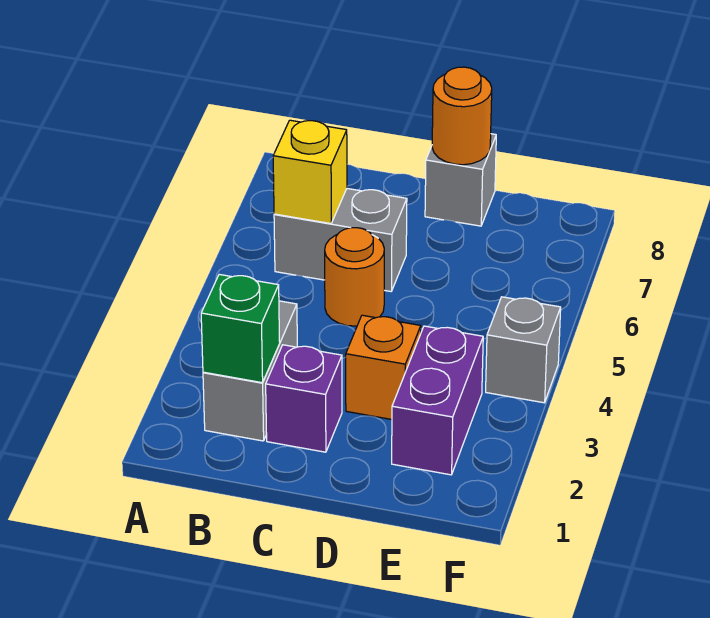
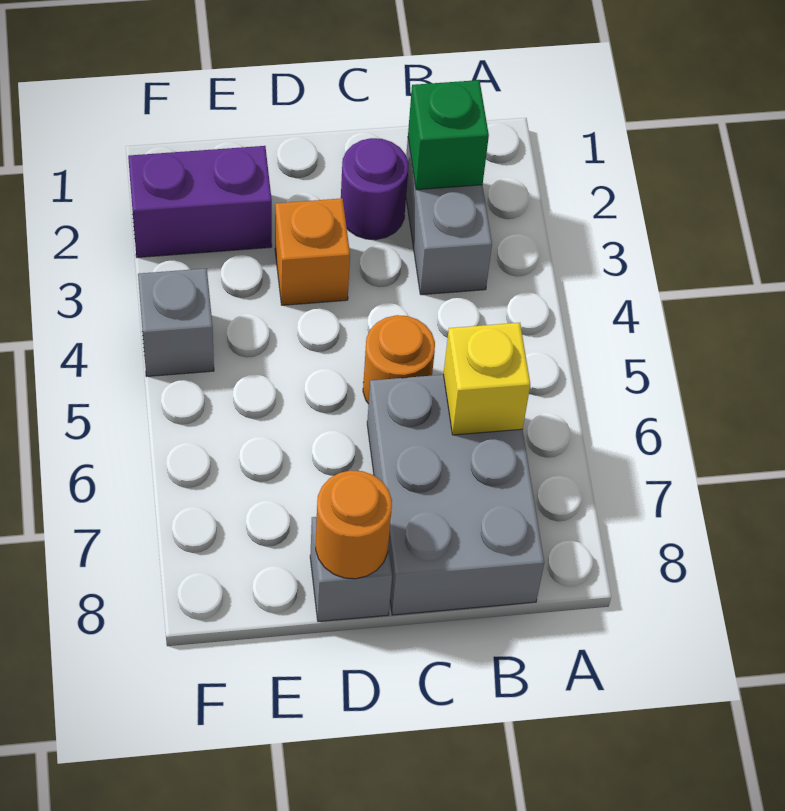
grey brick B6:C6 level 1 -> grey brick B6:C8 level 1
purple brick C2 level 1 -> purple round brick C2 level 1
purple brick E2:E3 level 1 -> purple brick E2:F2 level 1

